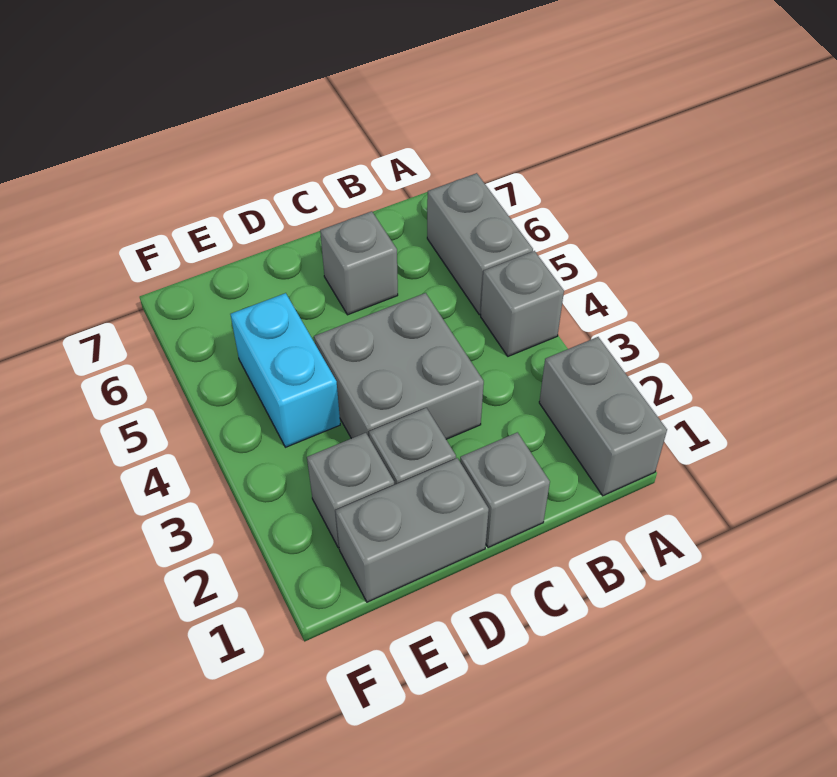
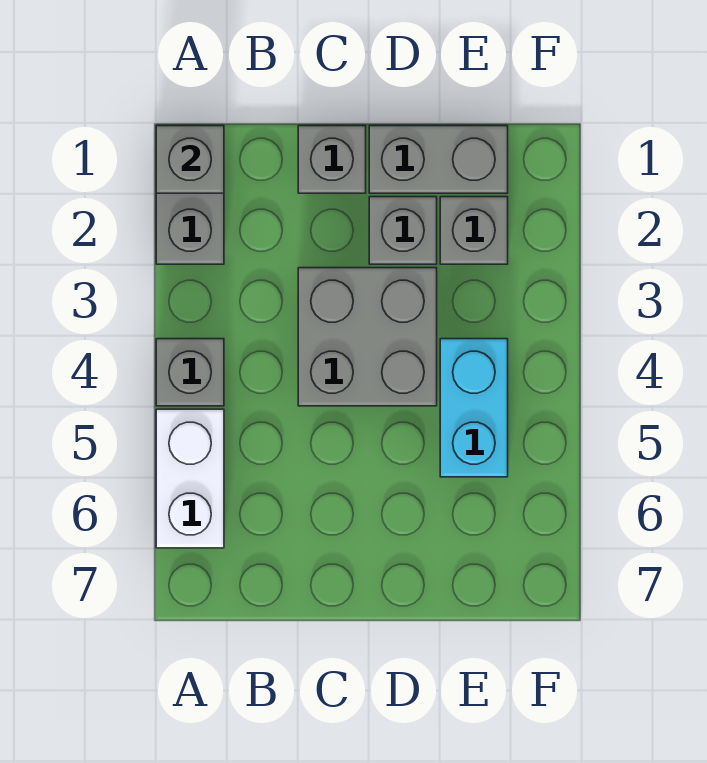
grey brick A5:A6 level 1 -> white brick A5:A6 level 1
grey brick C6 level 1 -> grey brick A1 level 2

